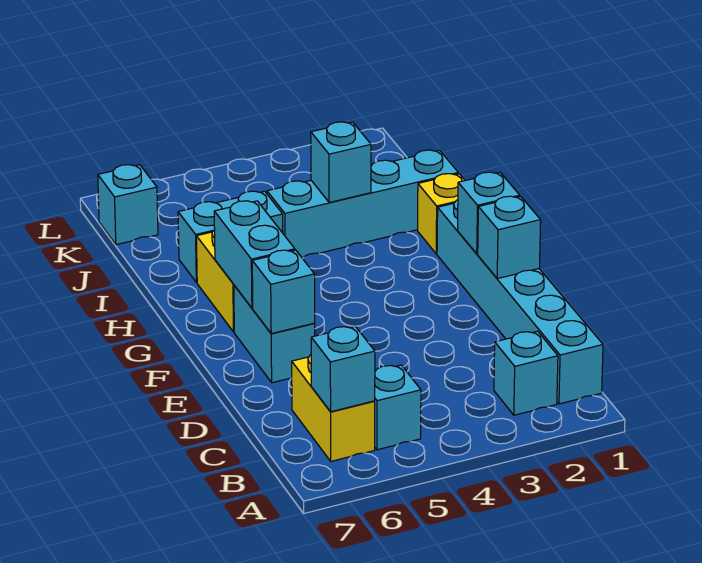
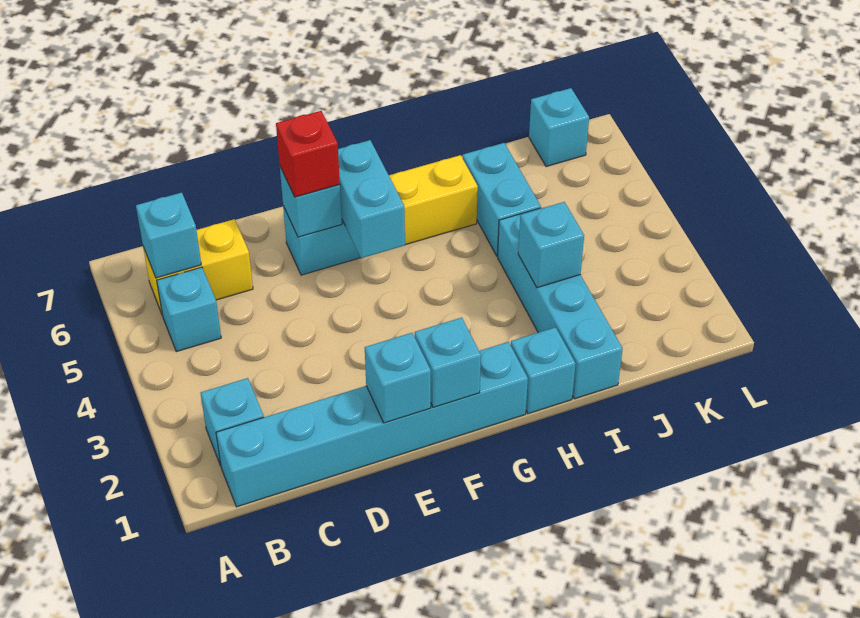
none -> red brick E6 level 3
cyan brick F6:G6 level 2 -> cyan brick F5:F6 level 2
yellow brick H1 level 1 -> cyan brick H1 level 1

